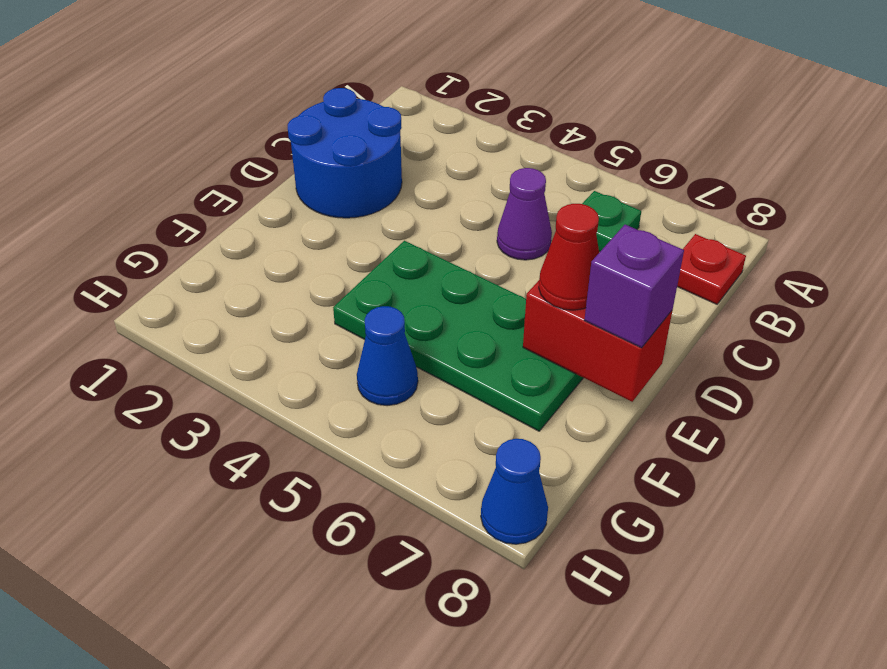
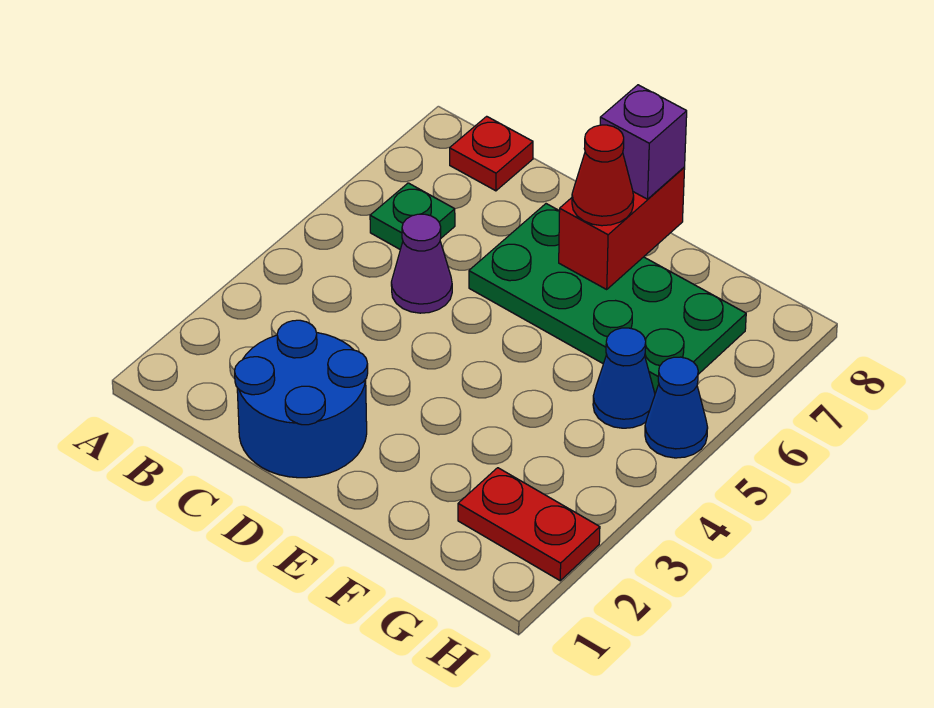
green plate E4:F7 level 1 -> green plate D6:G7 level 1
none -> red plate G2:H2 level 1
blue cone H8 level 1 -> blue cone H5 level 1

